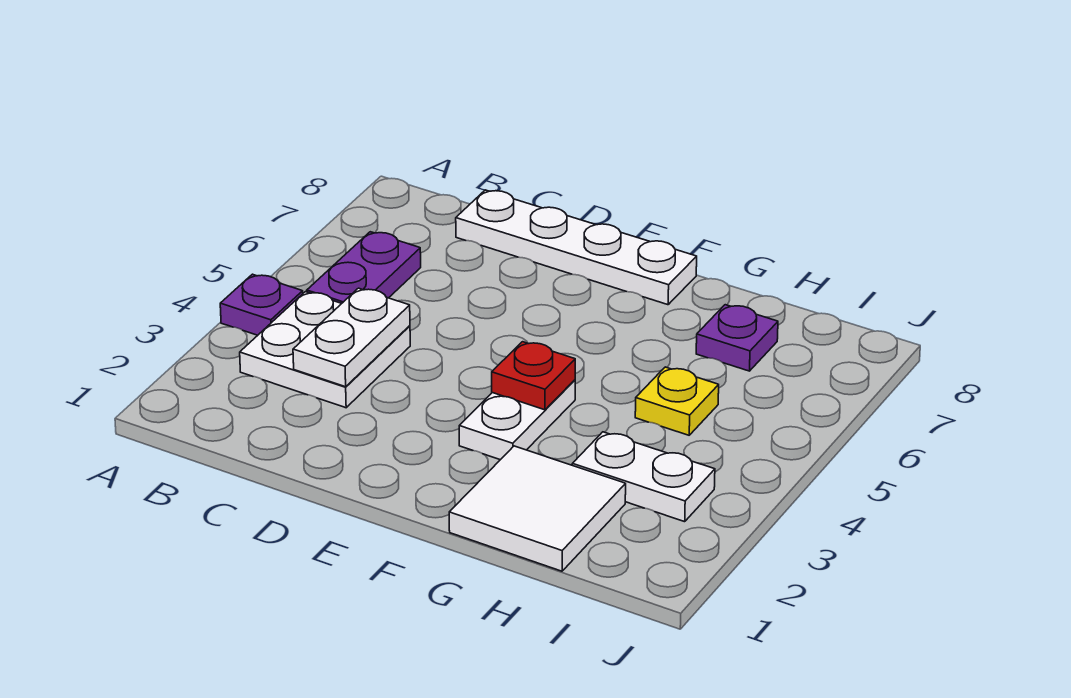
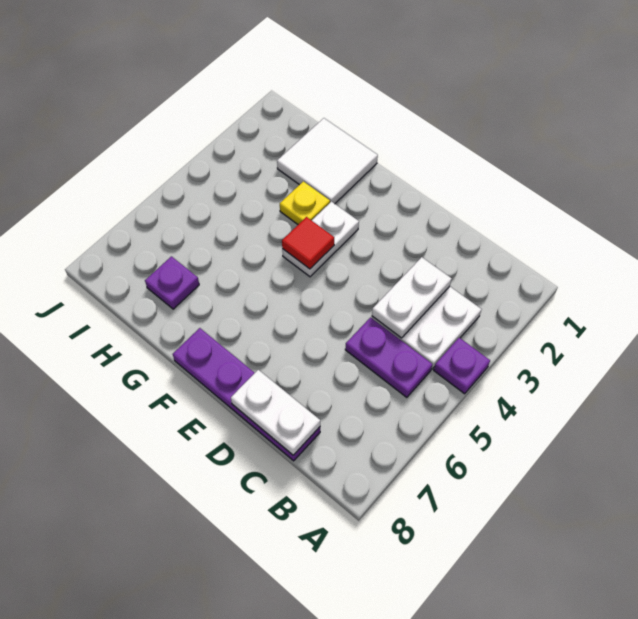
purple plate B5:B6 level 1 -> purple plate B5:C5 level 1
white plate C8:F8 level 1 -> purple plate C8:F8 level 1
red plate F4 level 2 -> red tile F4 level 2
white plate H3:I3 level 1 -> white plate C8:D8 level 2
yellow plate H5 level 1 -> yellow plate G3 level 1

